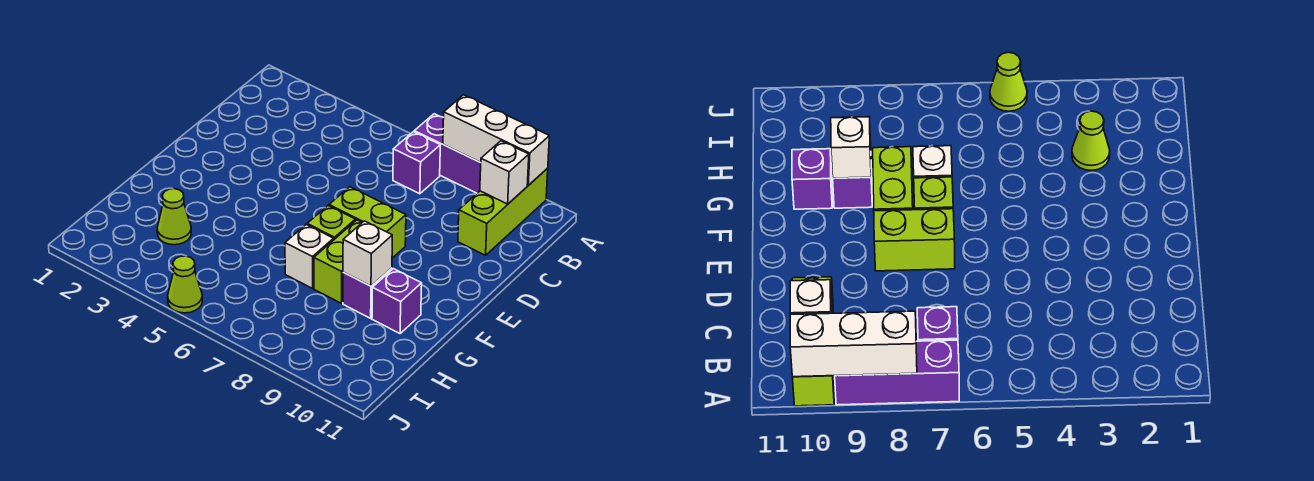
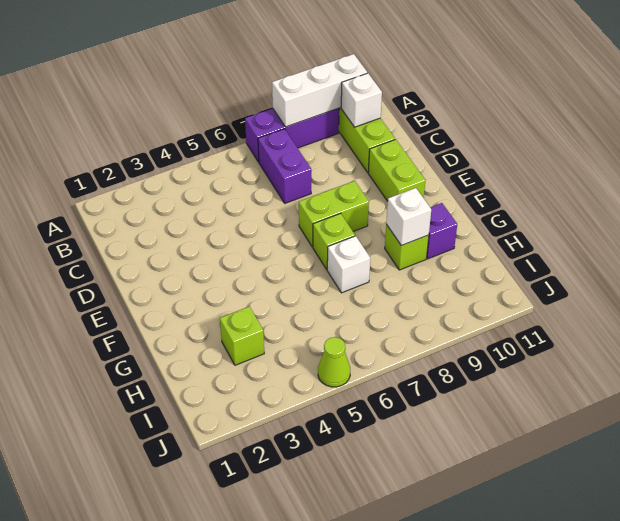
purple brick B7 level 1 -> purple brick B7:C7 level 1
lime brick F8:G8 level 1 -> lime brick D10:E10 level 1
purple brick G9 level 1 -> lime brick G9 level 1
lime cone H3 level 1 -> lime brick H3 level 1

